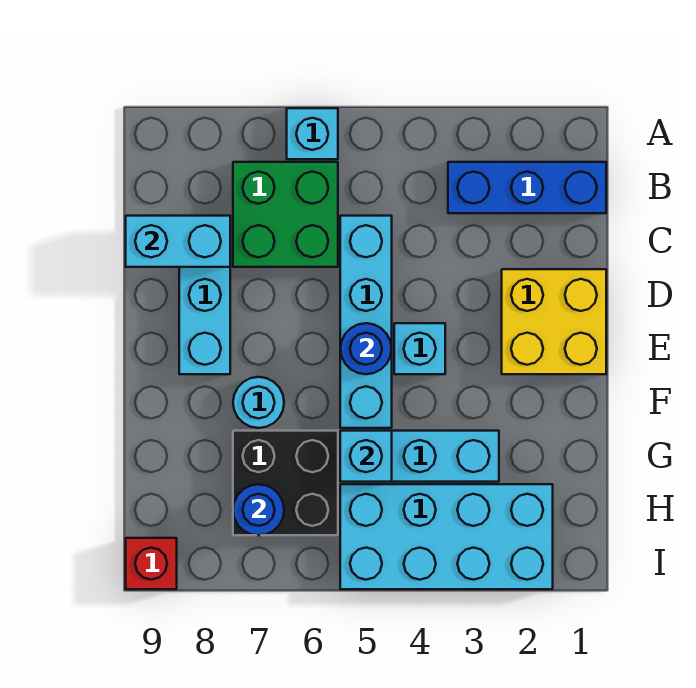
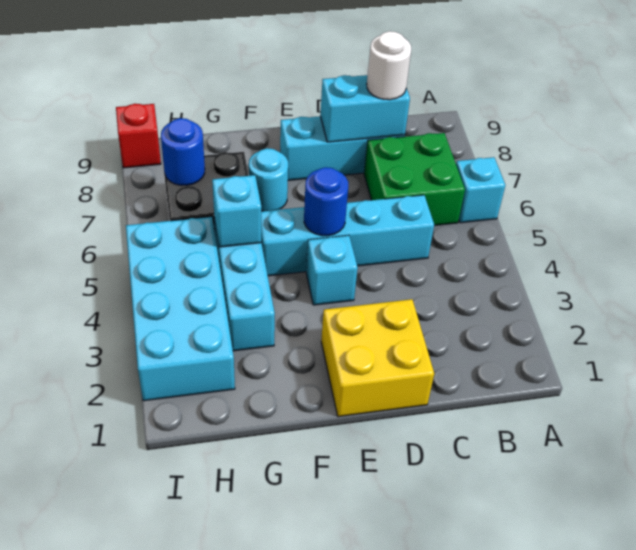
blue brick B1:B3 level 1 -> none
cyan brick C8:C9 level 2 -> cyan brick C8:D8 level 2
none -> white round brick C8 level 3

